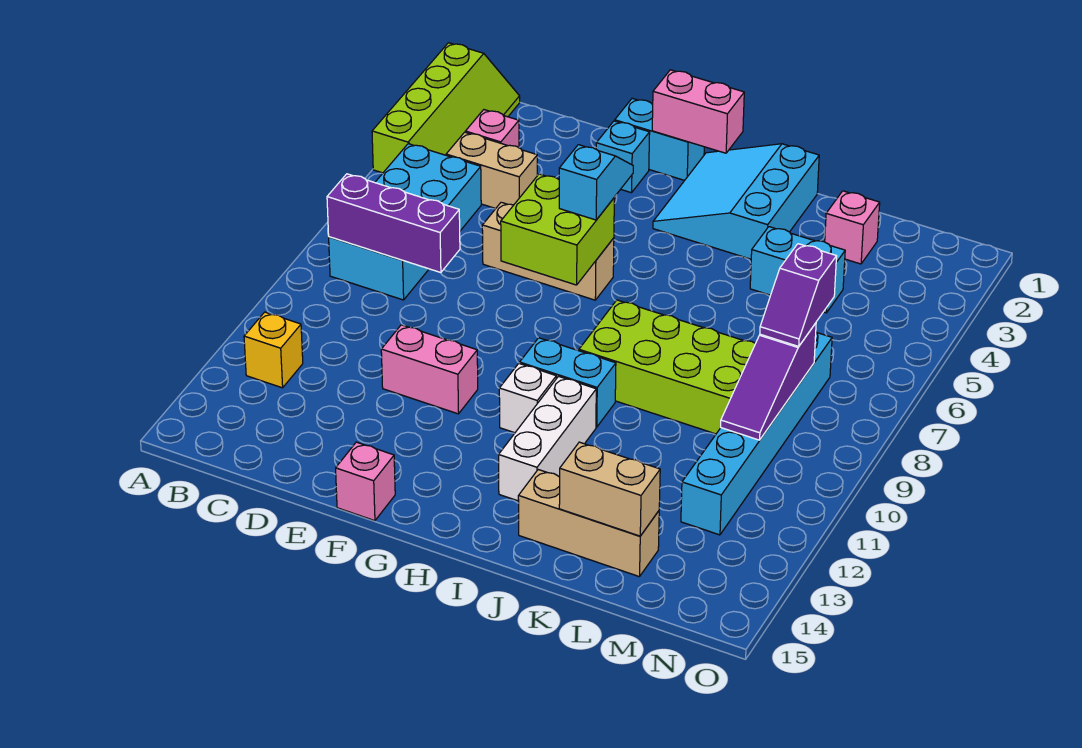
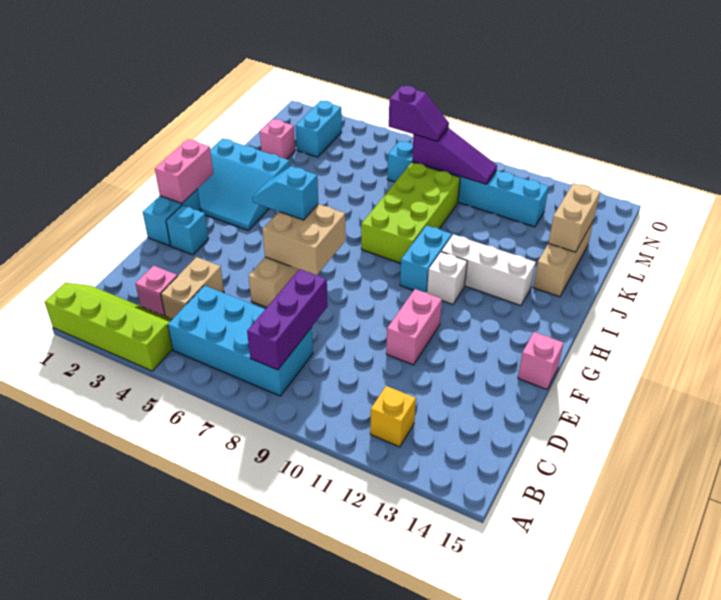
lime brick F6:G7 level 2 -> tan brick F6:G7 level 2
cyan brick K4:L4 level 1 -> cyan brick M3:N3 level 1

